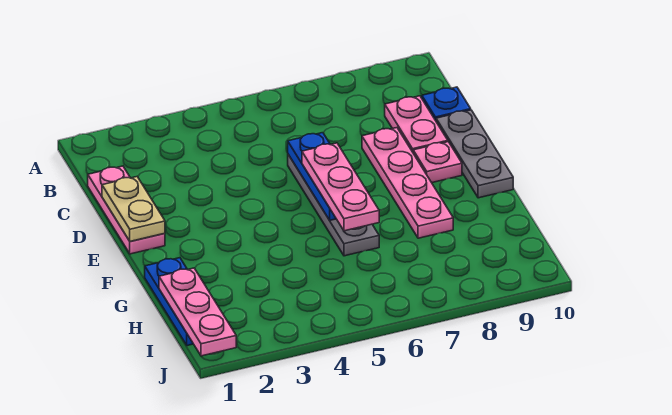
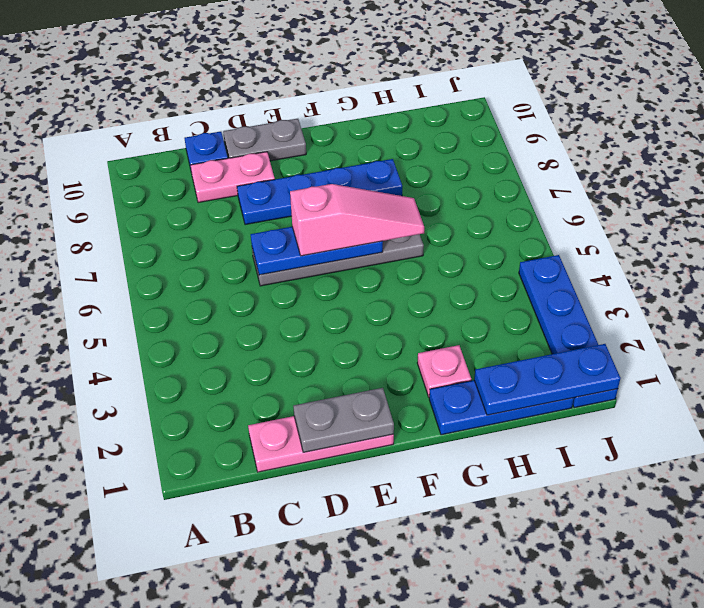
tan plate D1:E1 level 2 -> grey plate D1:E1 level 2
pink plate D8:G8 level 1 -> blue plate D8:G8 level 1
grey plate D10:F10 level 1 -> grey plate D10:E10 level 1
pink plate E6:G6 level 3 -> pink slope E6:G6 level 3 top E
pink plate E9 level 1 -> pink plate G2 level 1
pink plate H1:J1 level 2 -> blue plate H1:J1 level 2
none -> blue plate J1:J4 level 1

